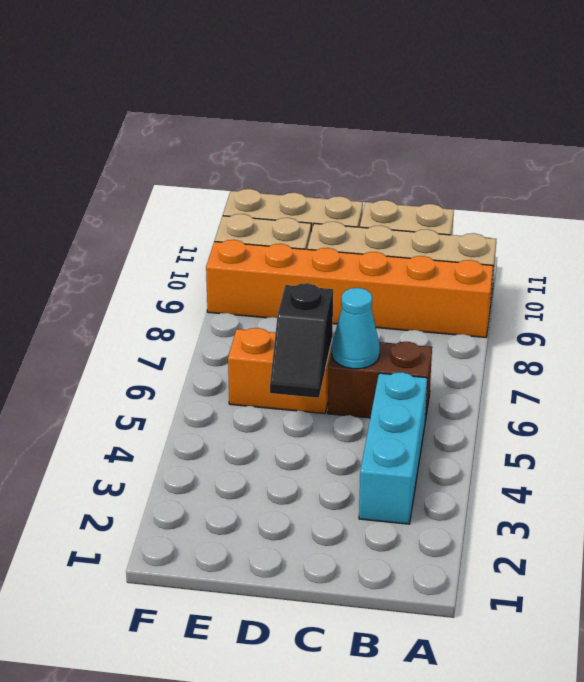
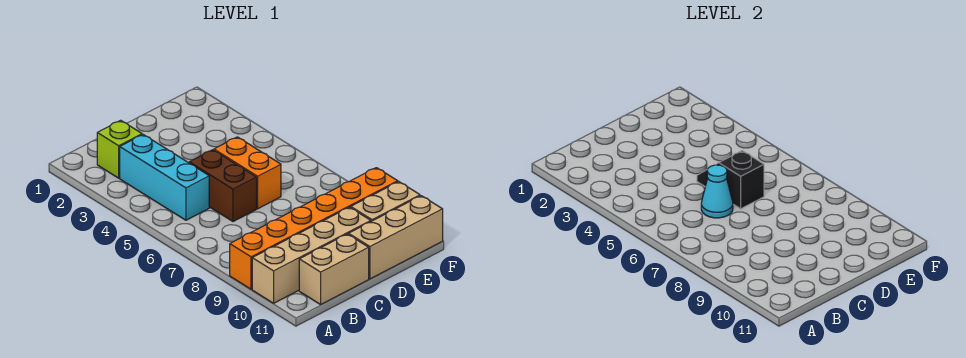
none -> lime brick B2 level 1
brown brick B6:C6 level 1 -> brown brick C5:C6 level 1
orange brick D6:E6 level 1 -> orange brick D5:D6 level 1

